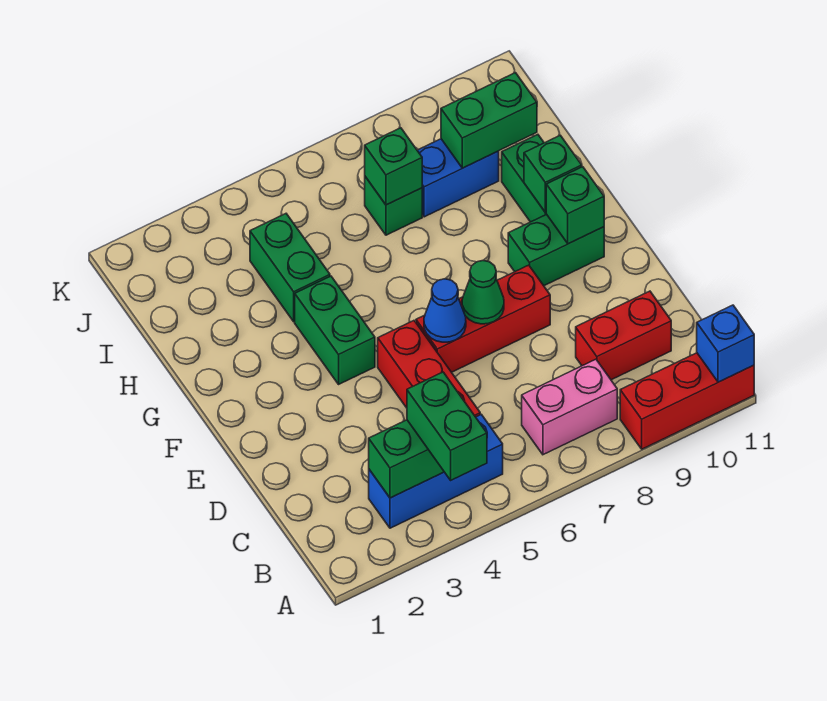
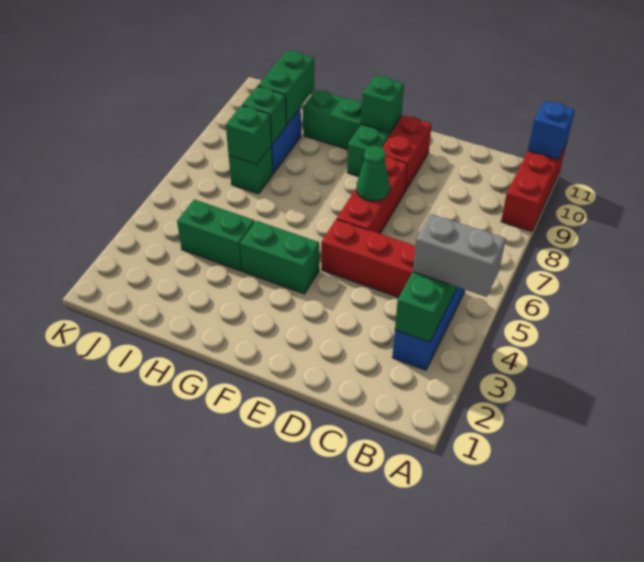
green brick A4:B4 level 3 -> grey brick A4:B4 level 3
pink brick B7:B8 level 1 -> none
red brick C9:C10 level 1 -> red brick E9:E10 level 1
blue cone E6 level 2 -> none
green brick G10 level 2 -> green brick I8 level 2

